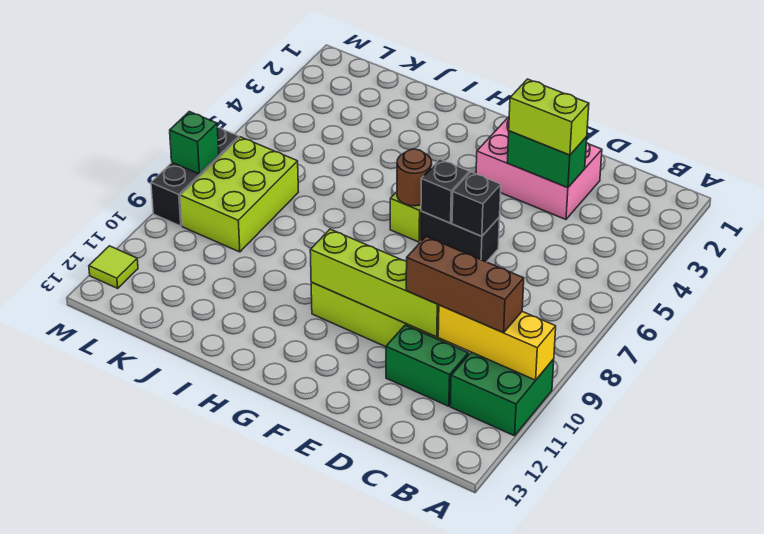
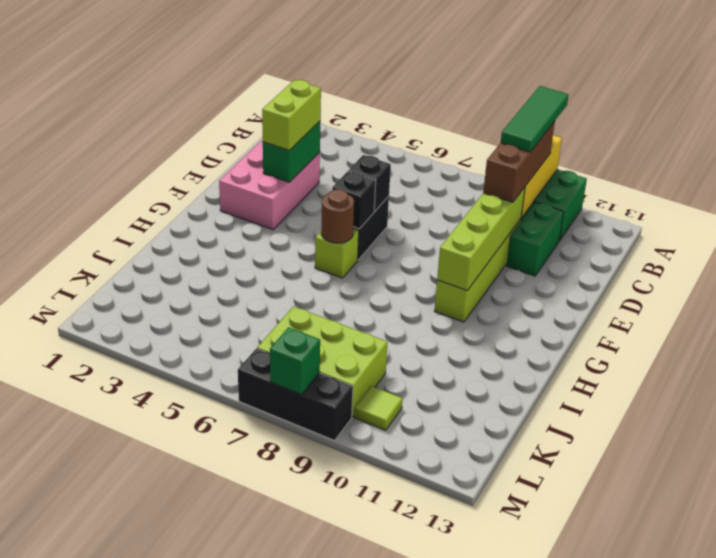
none -> green tile A10:C10 level 4
lime tile M12 level 1 -> lime tile L10 level 1

